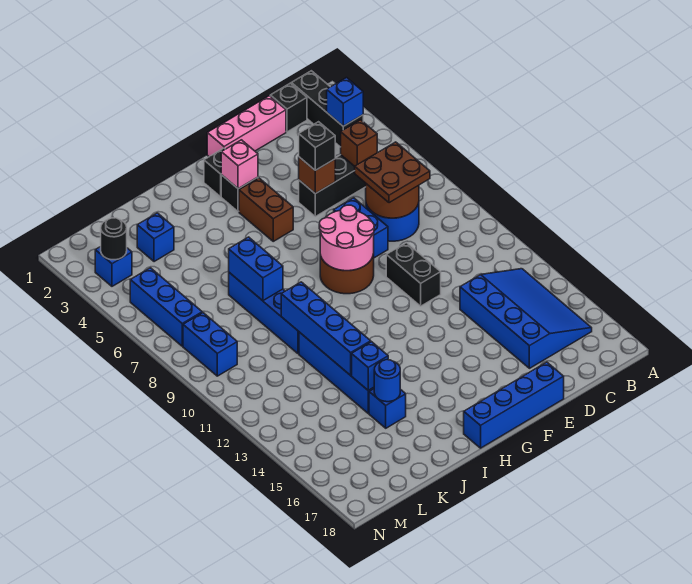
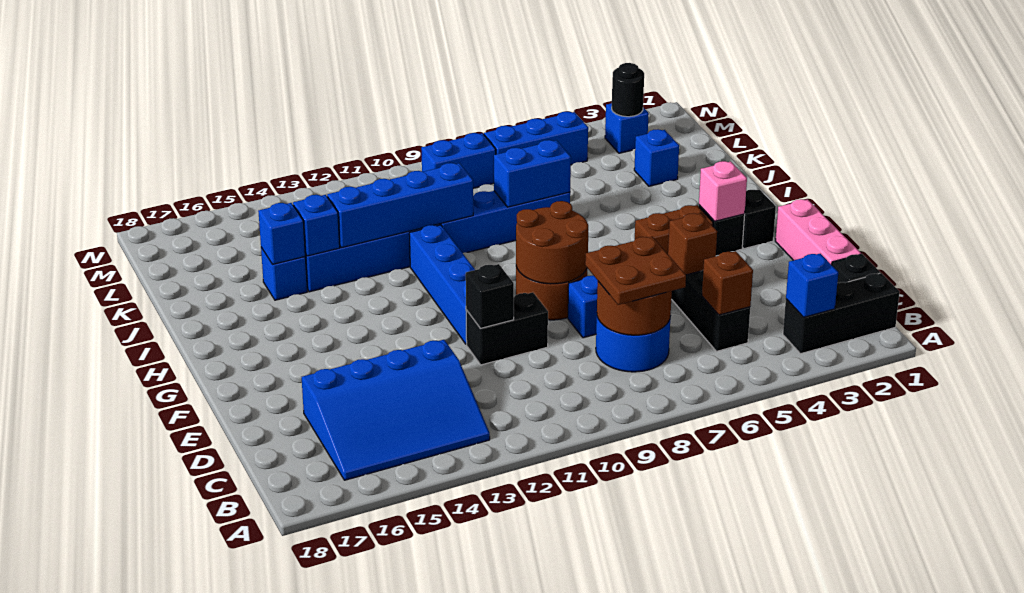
black brick E5 level 3 -> black brick E11 level 2
blue brick E18:H18 level 1 -> blue brick F11:I11 level 1
pink round brick F8:G9 level 2 -> brown round brick F8:G9 level 2
blue round brick J15 level 2 -> blue brick J15 level 2

